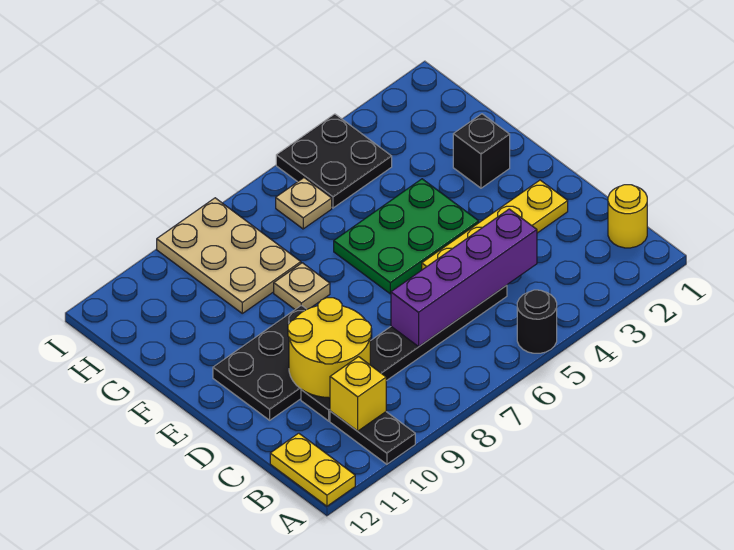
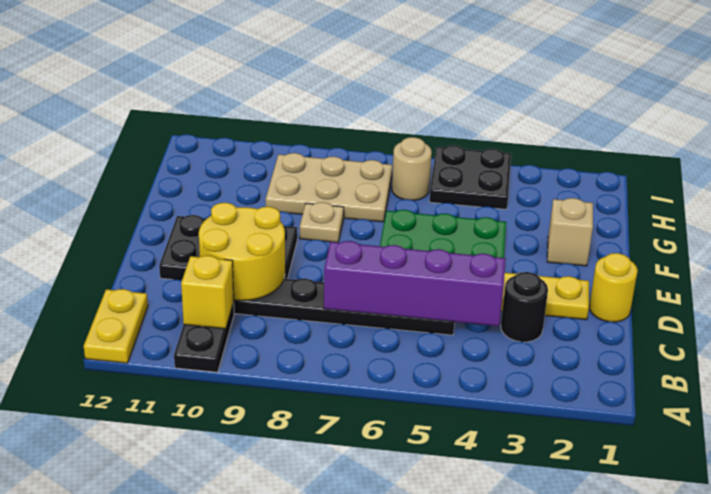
black round brick A5 level 1 -> black round brick C3 level 1
yellow round brick B1 level 1 -> yellow round brick D1 level 1
black brick F2 level 1 -> tan brick F2 level 1
tan plate G8:I9 level 1 -> tan plate G7:H9 level 1
tan plate H6 level 1 -> tan round brick H6 level 1

